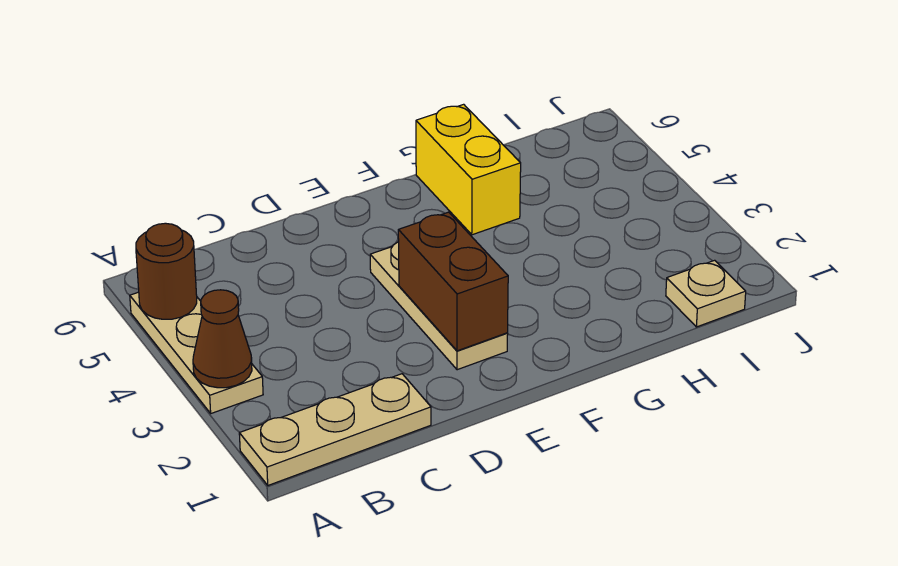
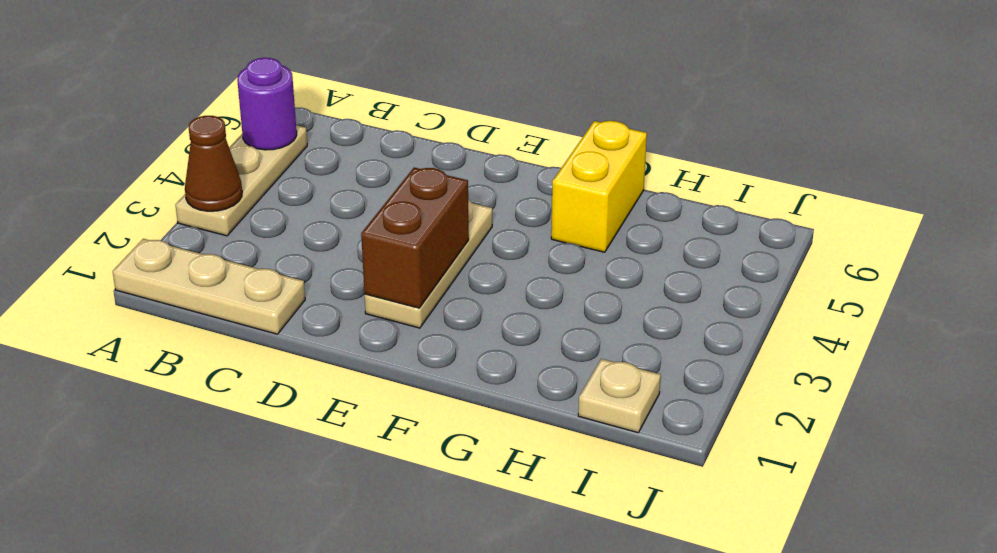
brown round brick A5 level 2 -> purple round brick A5 level 2

